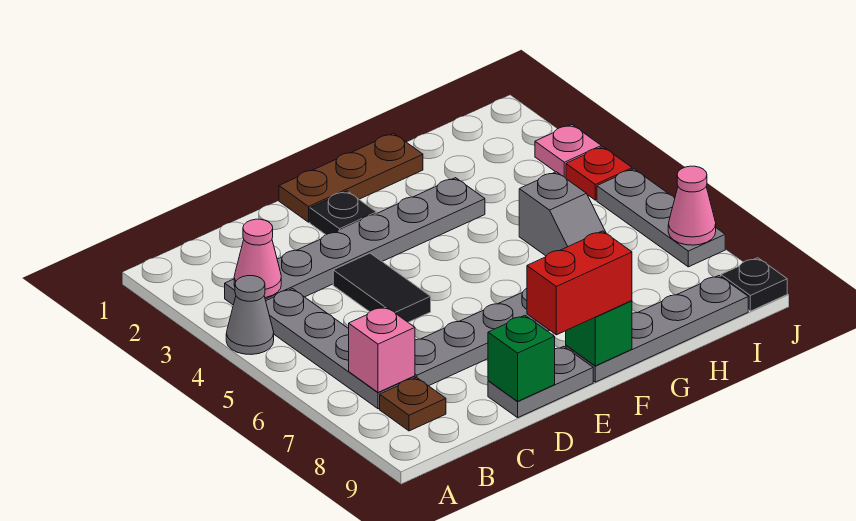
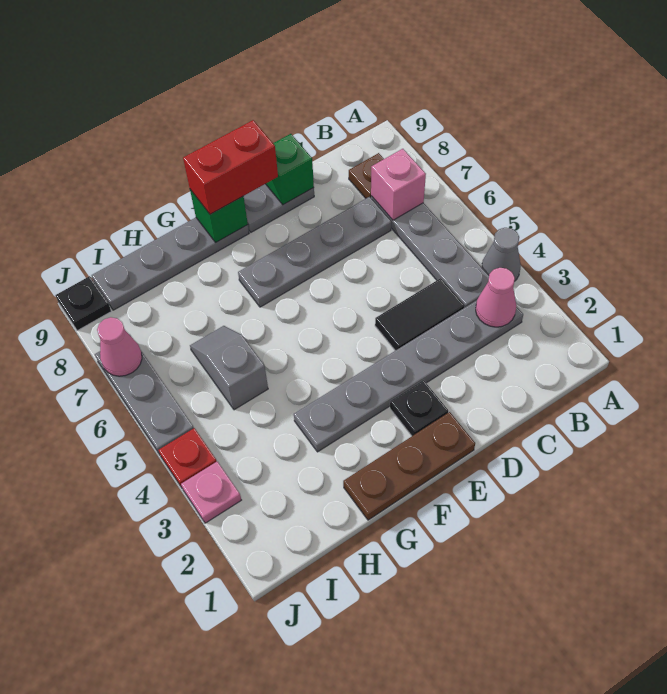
black tile D4:D5 level 1 -> black tile C4:D4 level 1

